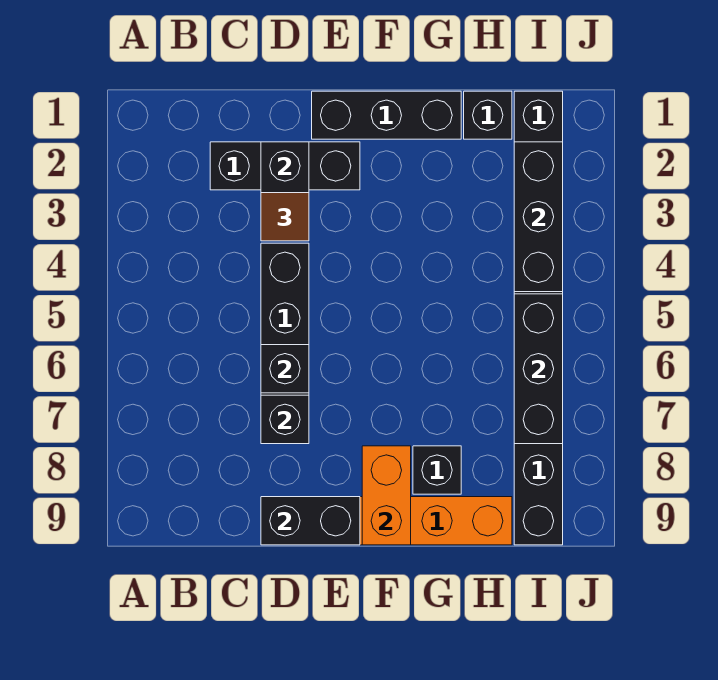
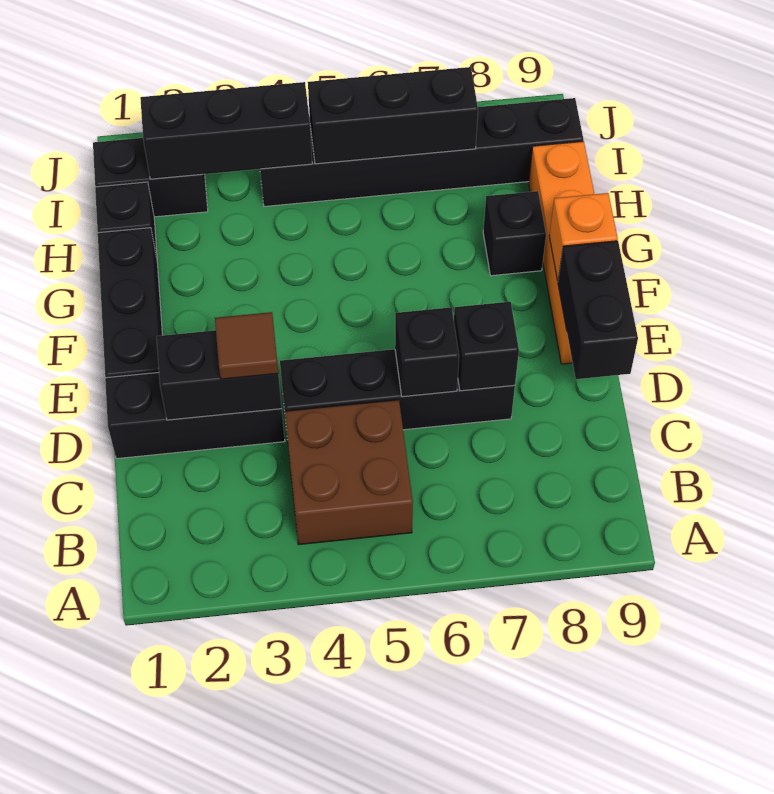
none -> brown brick B4:C5 level 1
black brick C2:E2 level 1 -> black brick D1:D3 level 1
orange brick F8:F9 level 2 -> orange brick F9 level 2

